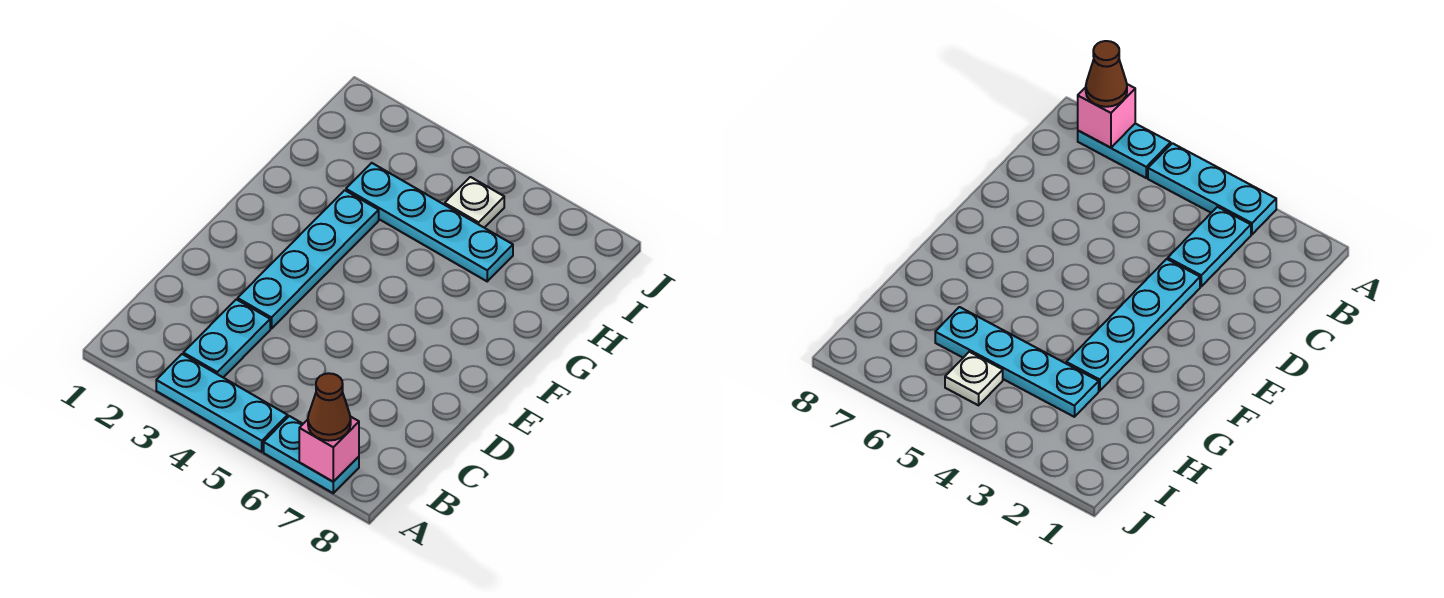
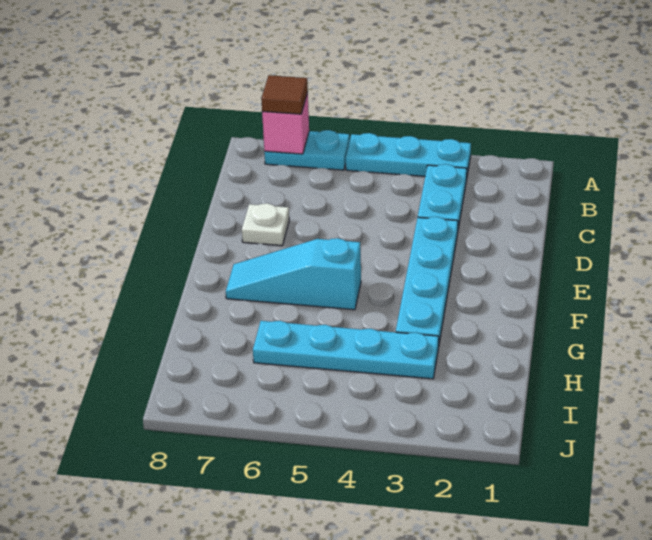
brown cone A7 level 3 -> brown tile A7 level 3
none -> cyan slope F5:F7 level 1 top 5
white plate I5 level 1 -> white plate D7 level 1

